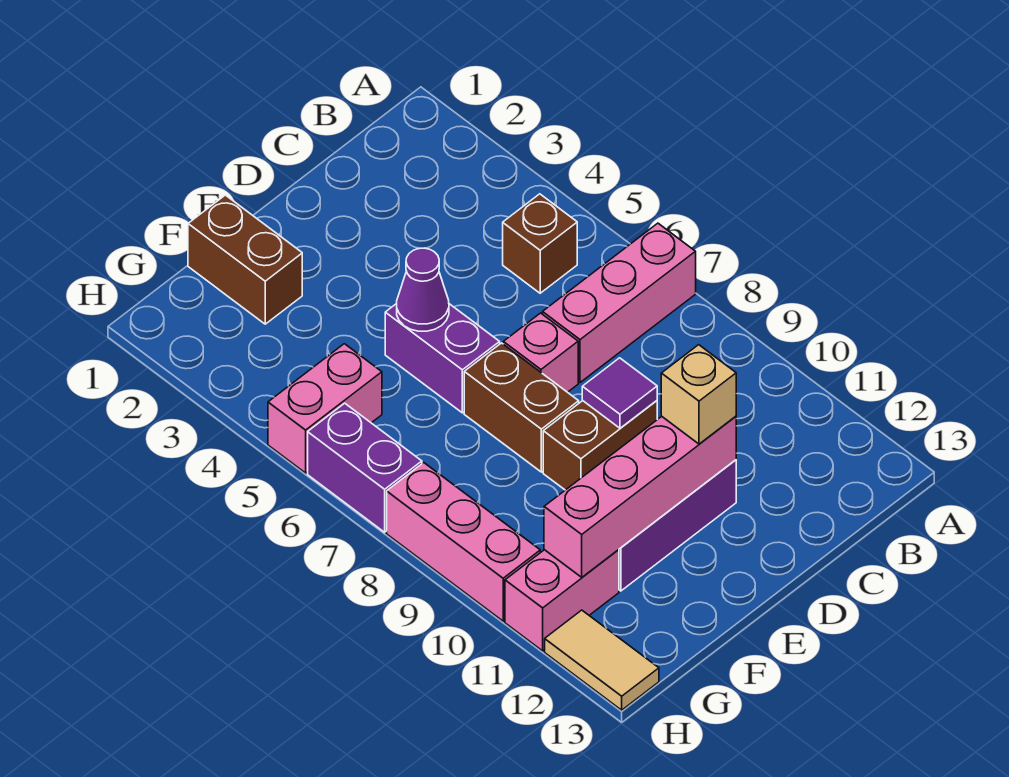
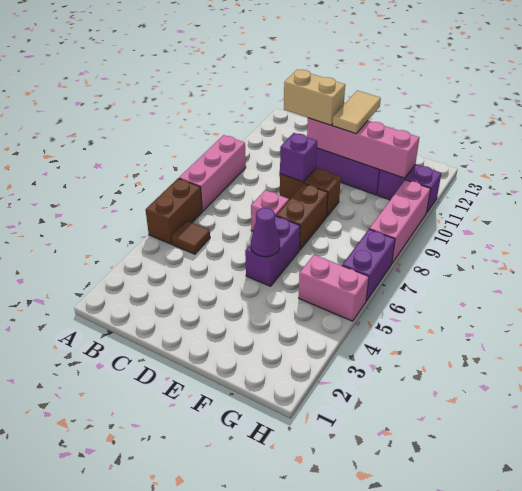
pink brick A7:C7 level 1 -> pink brick A7:A9 level 1
brown brick B5 level 1 -> brown tile B5 level 1
purple tile D9 level 2 -> purple brick D9 level 2
tan brick D11 level 3 -> tan brick C11:D11 level 3
brown brick F1:F2 level 1 -> brown brick A5:A6 level 1
pink brick G11:H11 level 1 -> purple brick G11:H11 level 1
tan tile H12:H13 level 1 -> tan tile E11:E12 level 3

